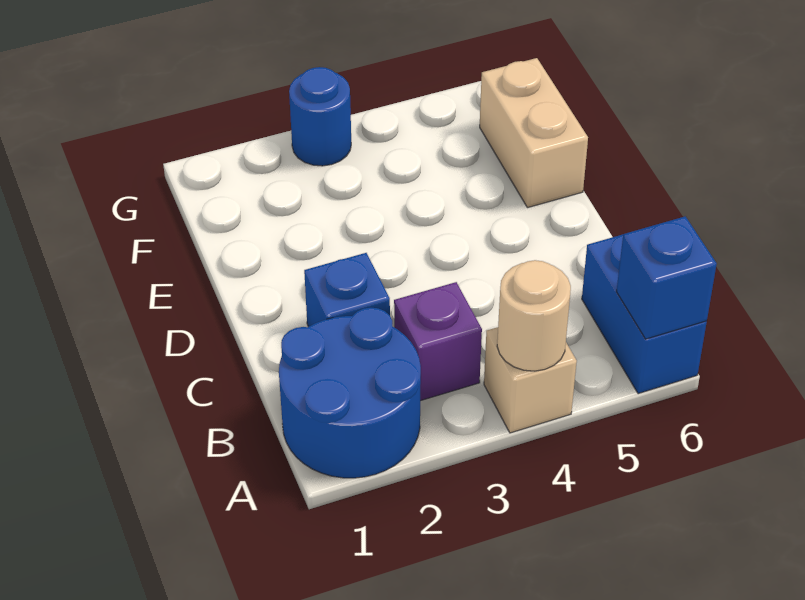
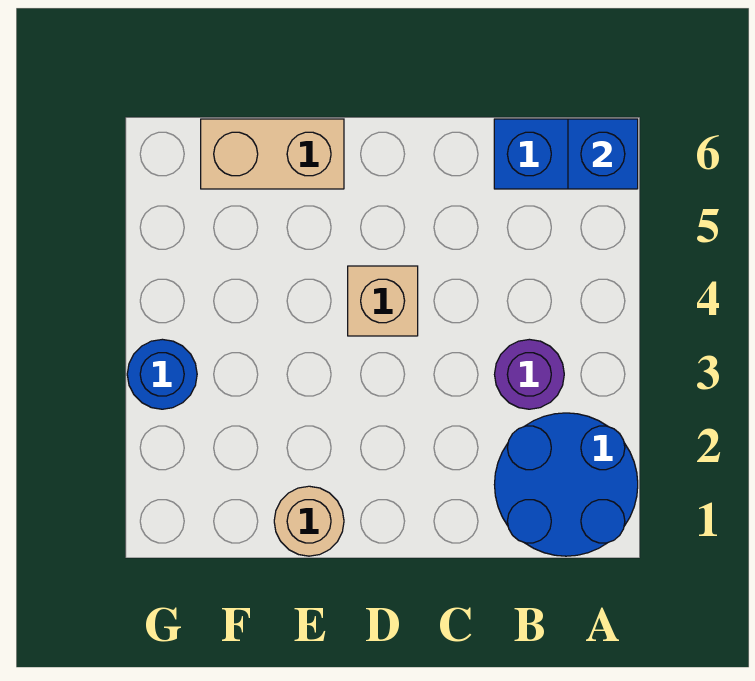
tan brick A4 level 1 -> tan brick D4 level 1
tan round brick A4 level 2 -> tan round brick E1 level 1
purple brick B3 level 1 -> purple round brick B3 level 1
blue brick C2 level 1 -> none

